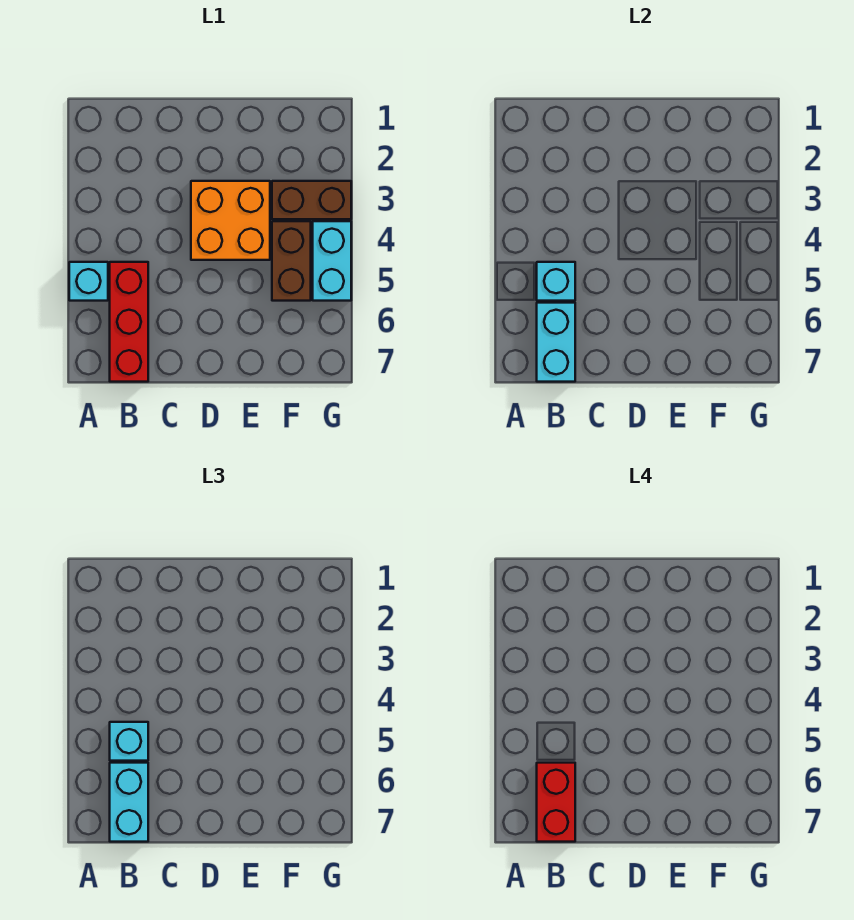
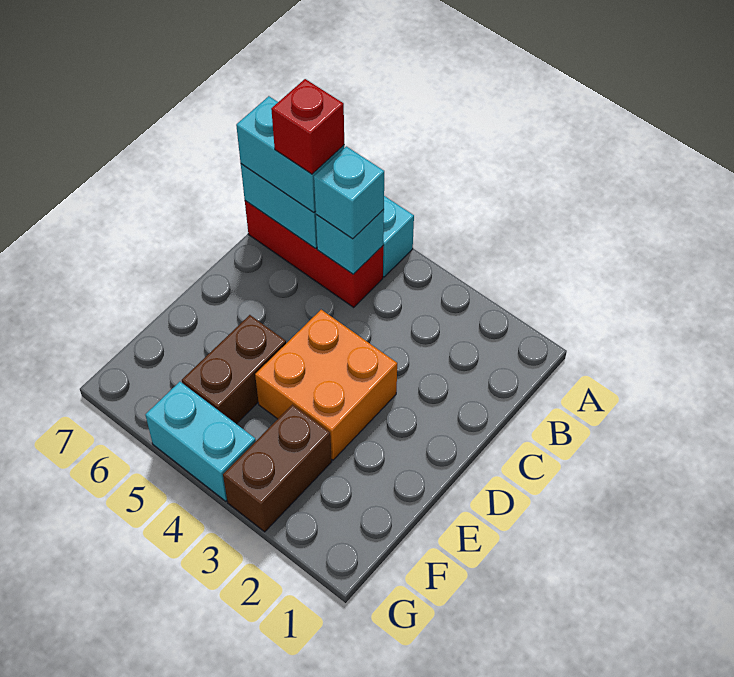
red brick B6:B7 level 4 -> red brick B6 level 4
brown brick F4:F5 level 1 -> brown brick E5:F5 level 1

